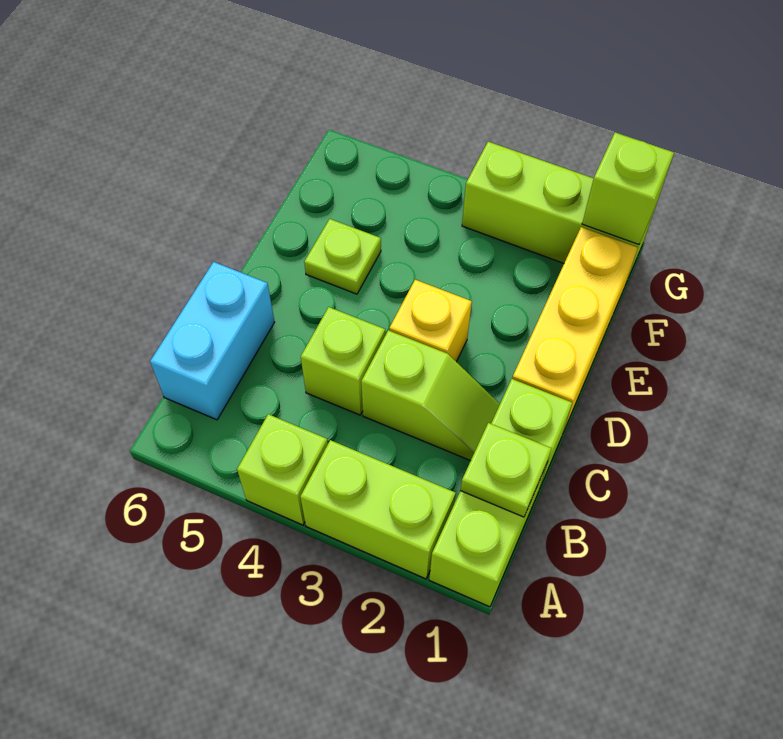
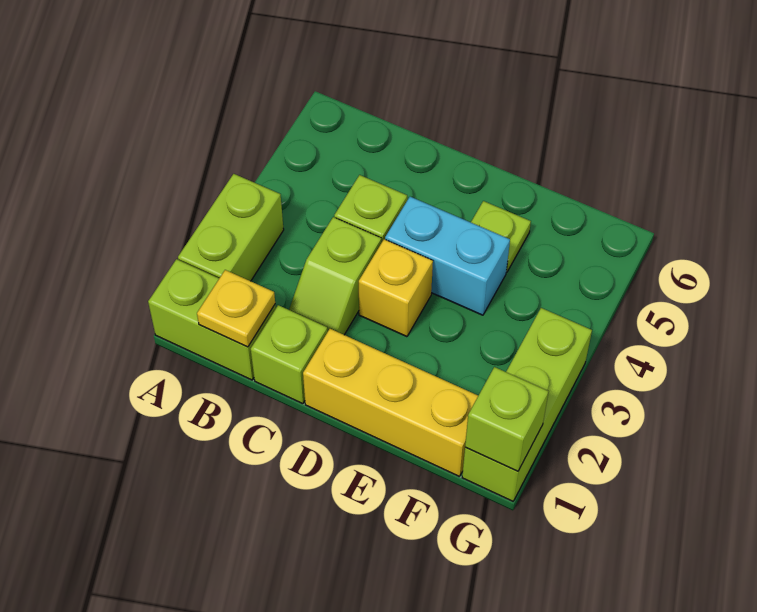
lime brick A4 level 1 -> none
lime plate B1 level 2 -> yellow plate B1 level 2
cyan brick B6:C6 level 1 -> cyan brick D4:E4 level 1

